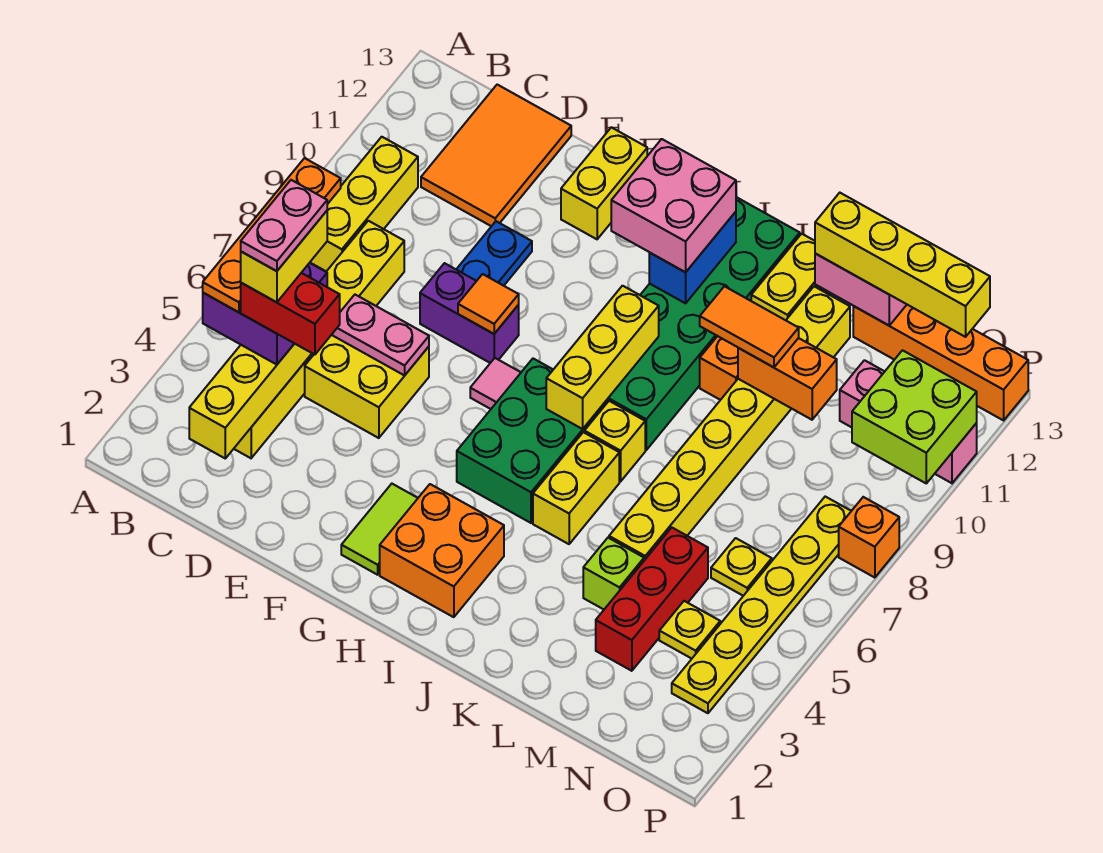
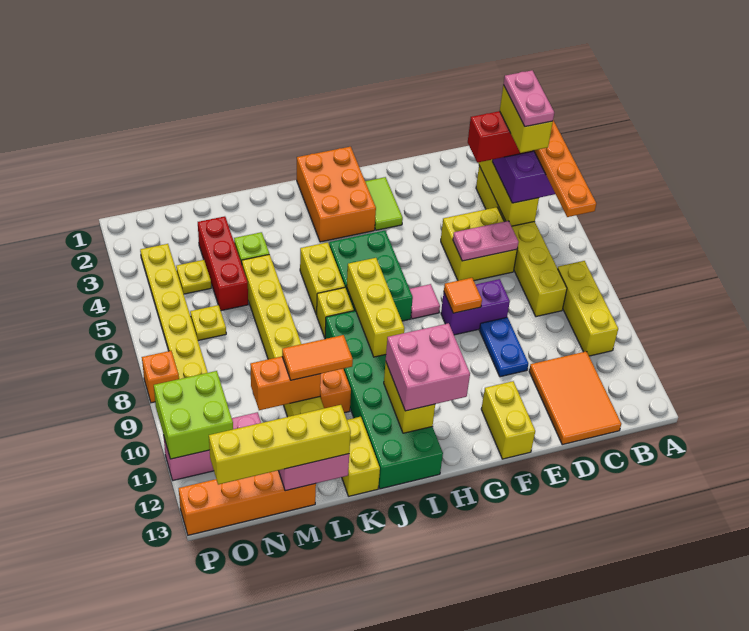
orange brick H2:I3 level 1 -> orange brick H1:I3 level 1
blue brick I11:I12 level 2 -> yellow brick I11:I12 level 2

